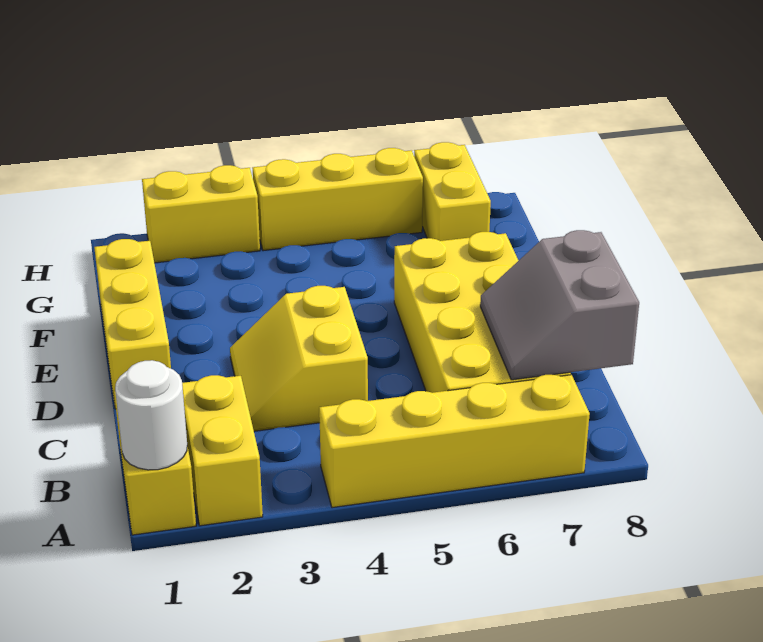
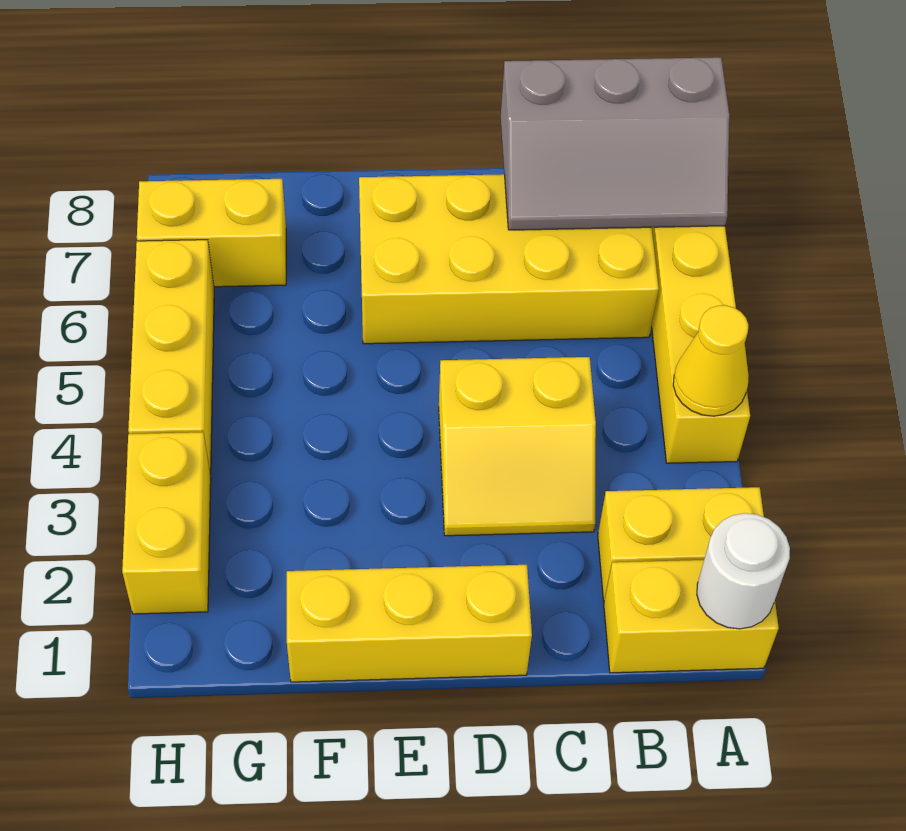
none -> yellow cone A4 level 2
grey slope B7:C8 level 2 top 8 -> grey slope A7:C8 level 2 top 8

